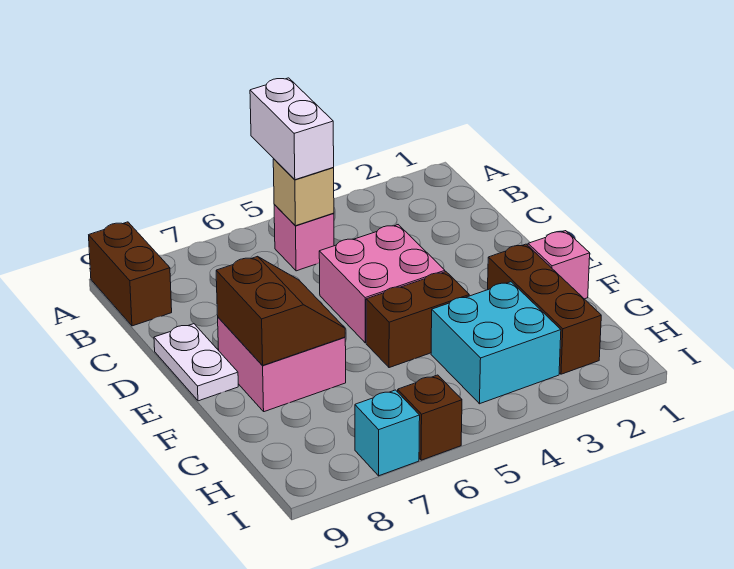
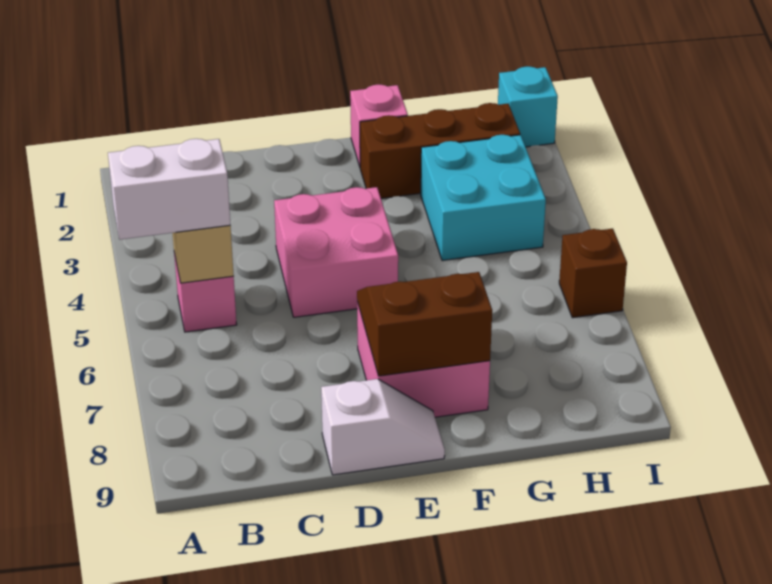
brown brick A9:B9 level 1 -> none
white plate D9:E9 level 1 -> white slope D9:E9 level 1 top D
brown brick F4:F5 level 1 -> none
cyan brick I7 level 1 -> cyan brick I1 level 1

